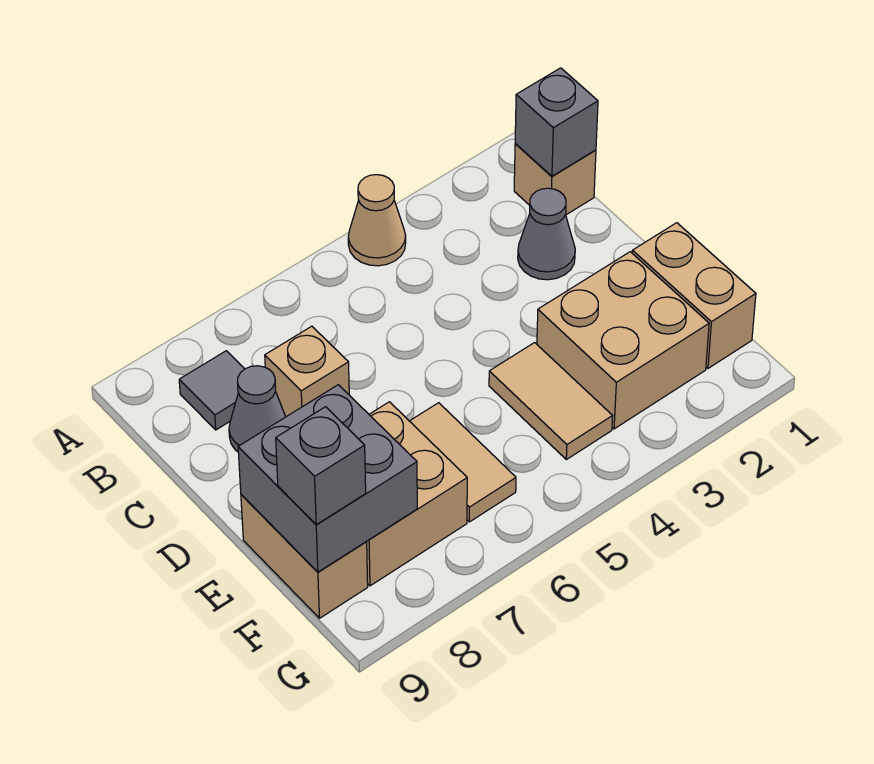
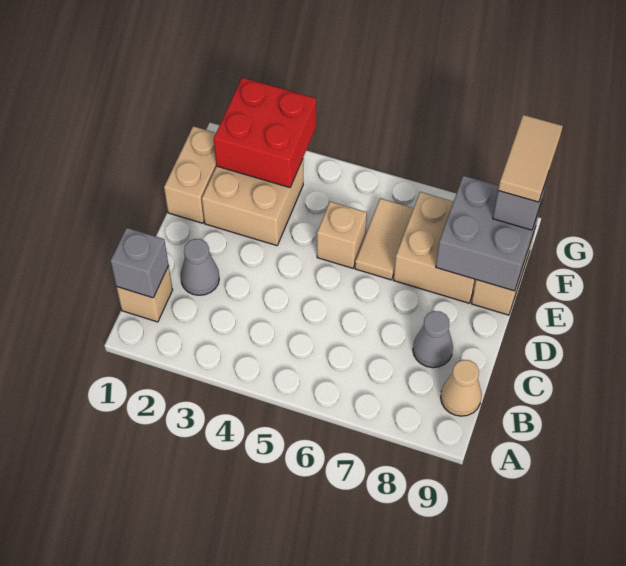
tan cone A4 level 1 -> tan cone B9 level 1
grey tile B8 level 1 -> none
tan brick C7 level 1 -> tan brick E5 level 1
tan tile E4:F4 level 1 -> tan tile F9:G9 level 4
none -> red brick F2:G3 level 2

